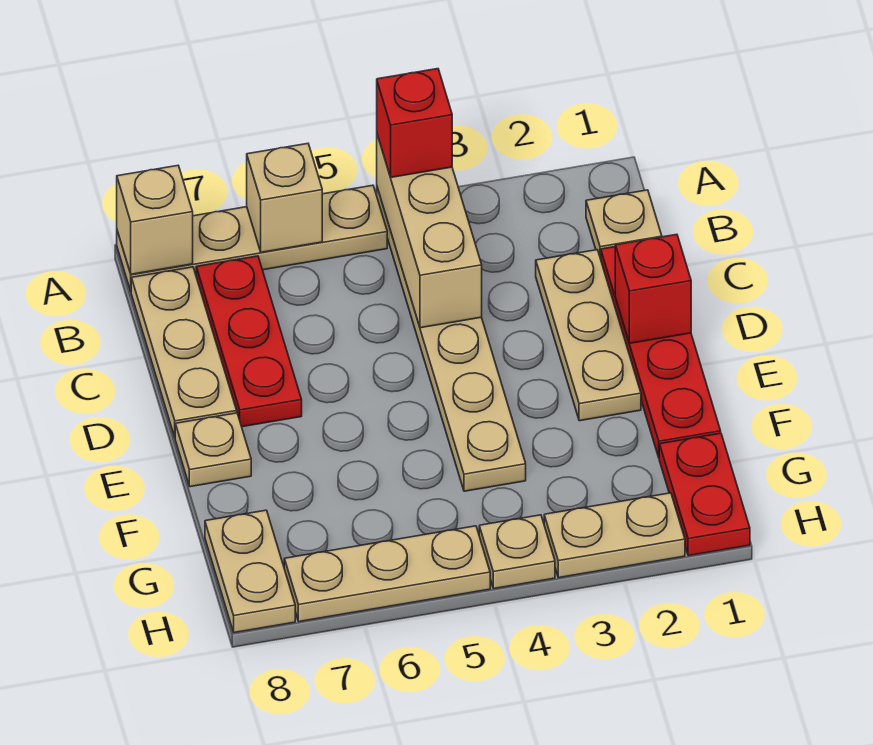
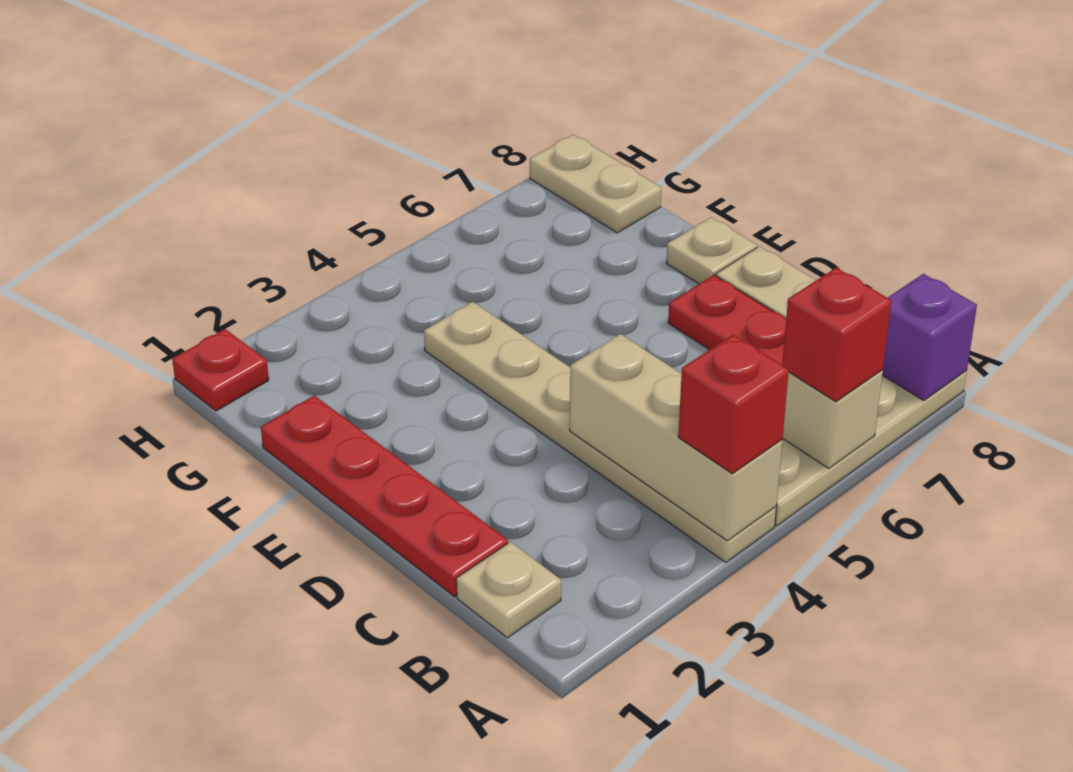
tan brick A8 level 2 -> purple brick A8 level 2
tan plate C2:E2 level 1 -> none
red brick D1 level 2 -> red brick A6 level 3
red plate G1:H1 level 1 -> red plate H1 level 1
tan plate H2:H3 level 1 -> none
tan plate H4 level 1 -> none
tan plate H5:H7 level 1 -> none

